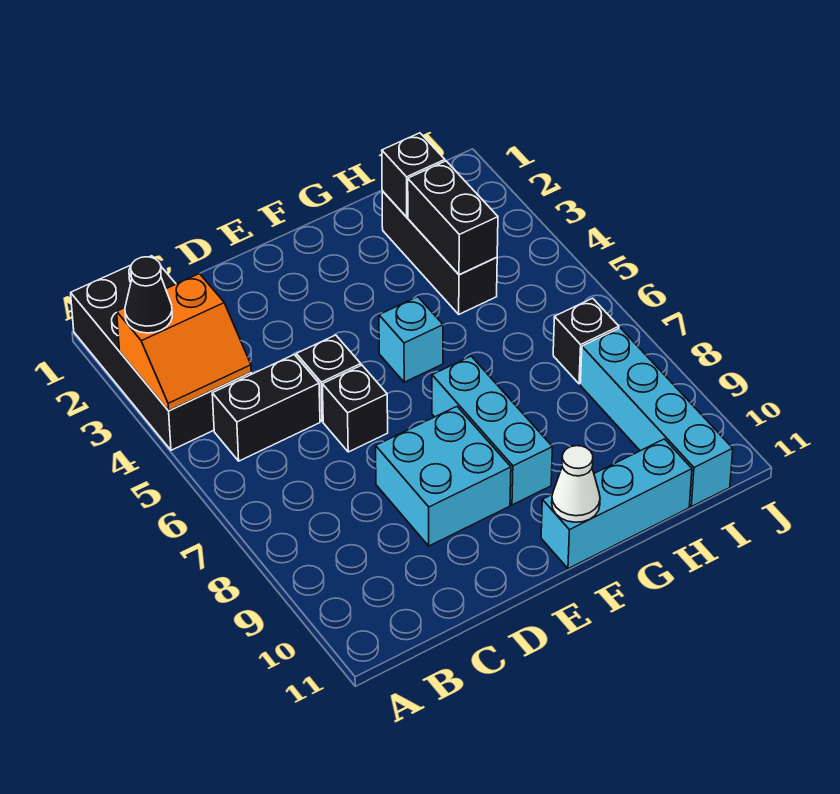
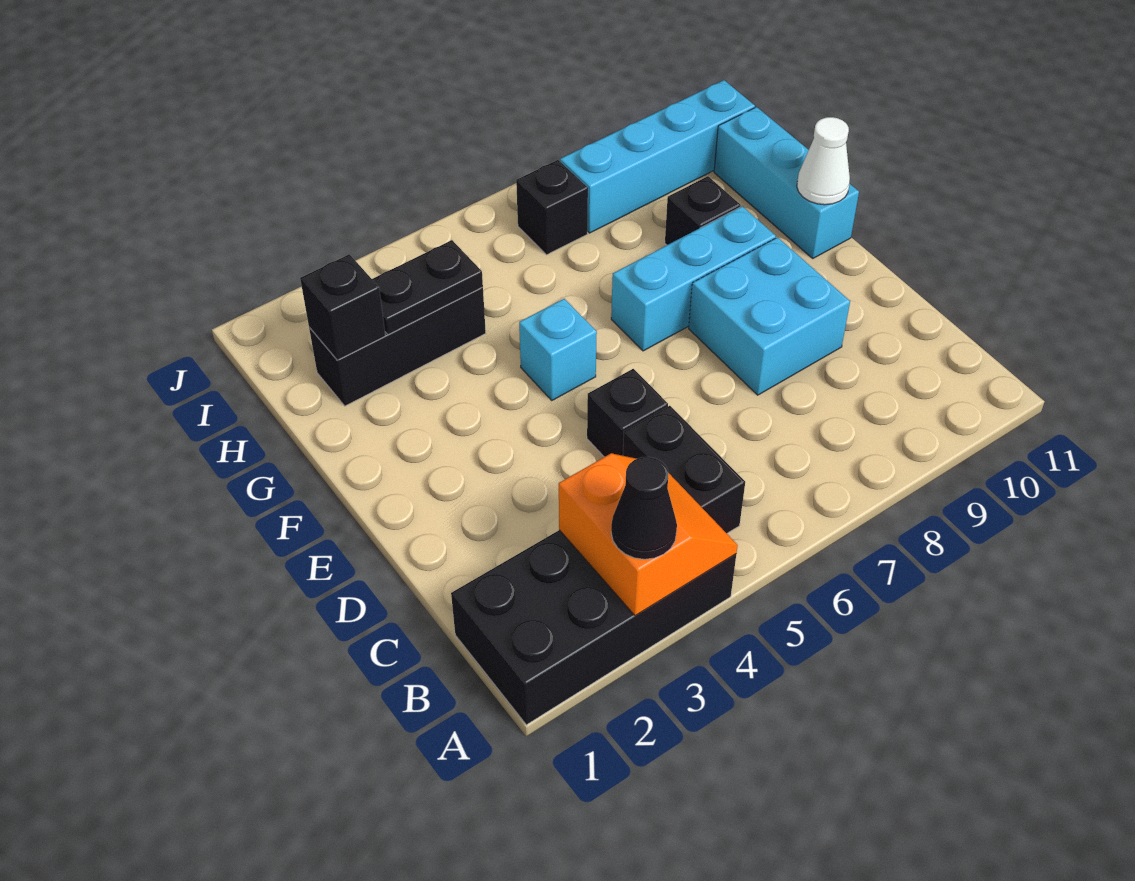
black brick D6 level 1 -> black brick G9 level 1
black brick H3:H4 level 2 -> black plate H3:H4 level 2

